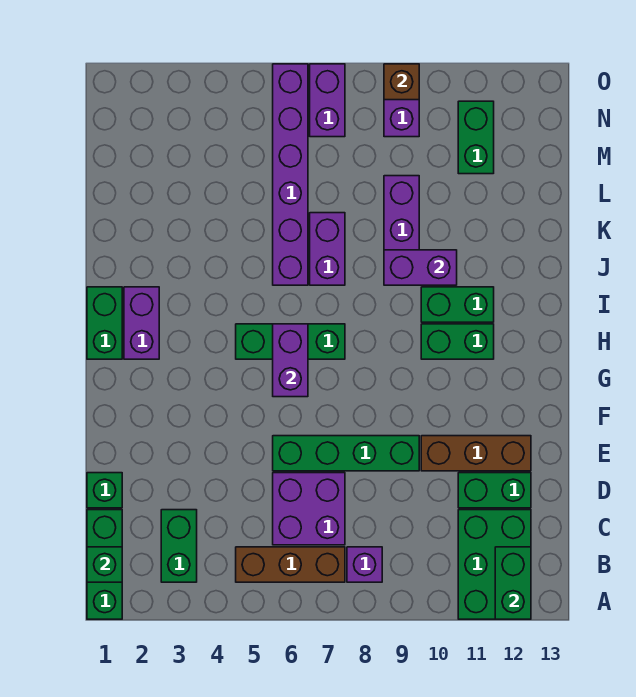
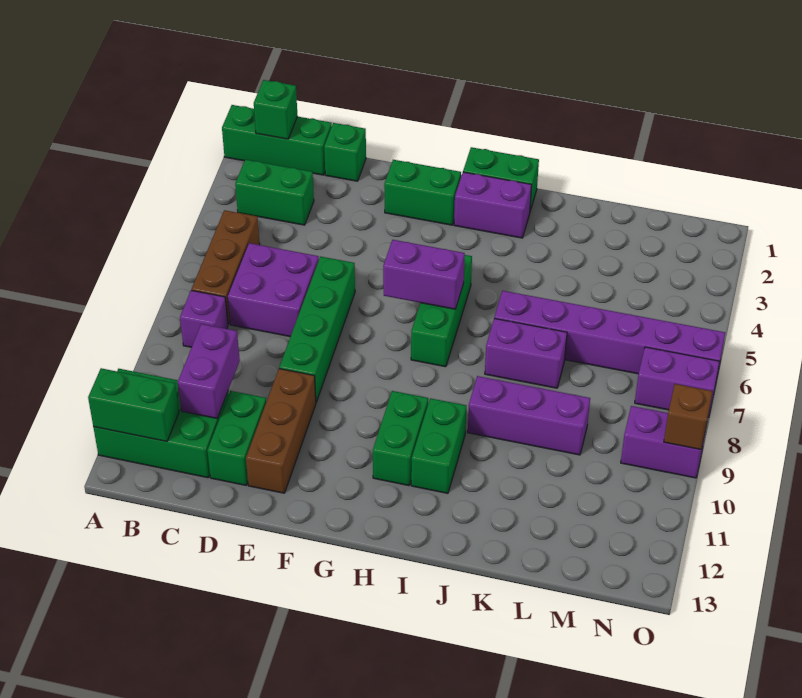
purple brick J9:J10 level 2 -> purple brick C10:C11 level 2
green brick M11:N11 level 1 -> green brick F2:G2 level 1

